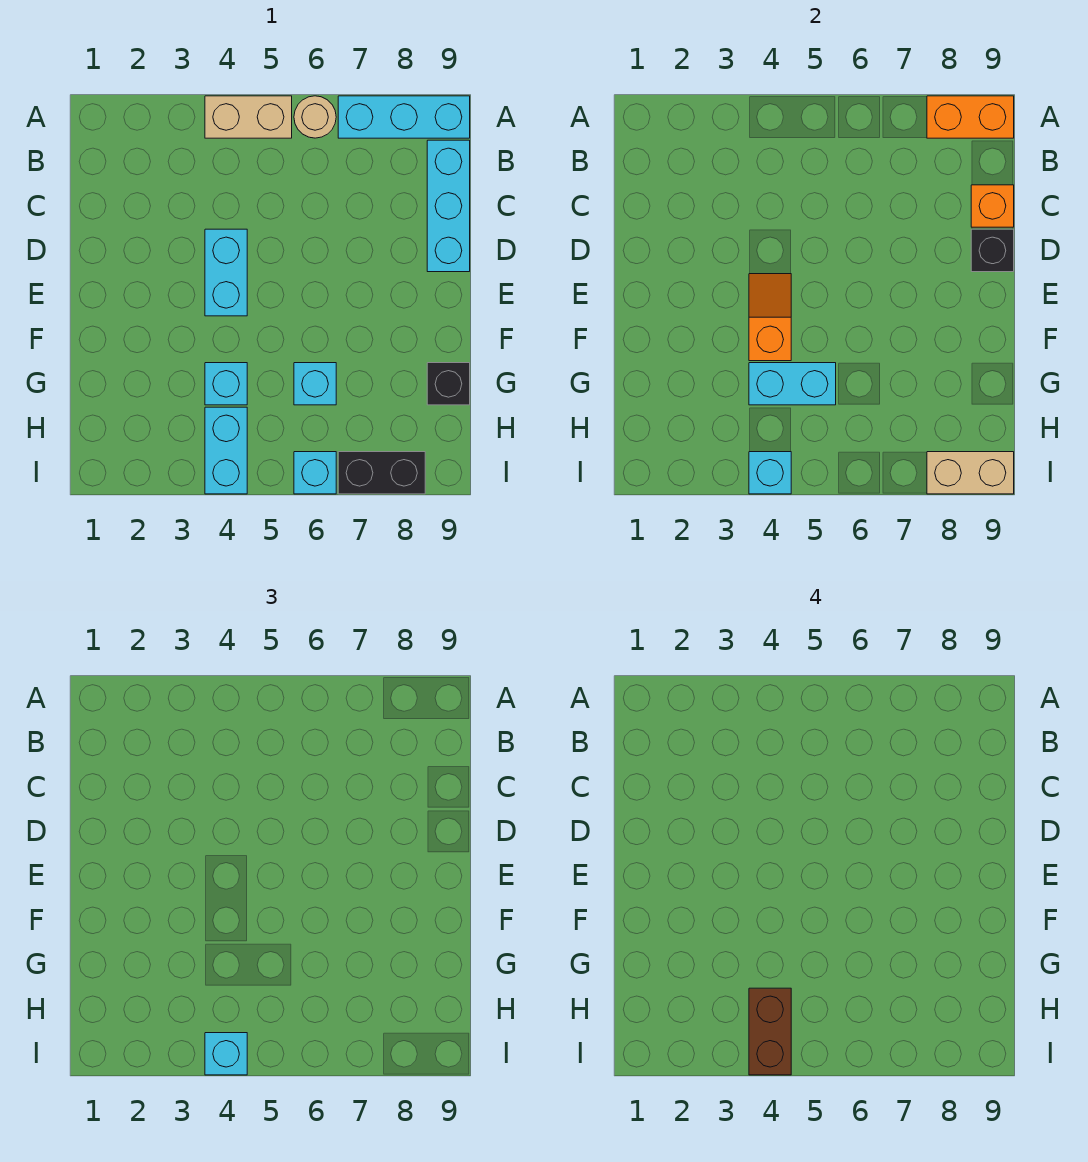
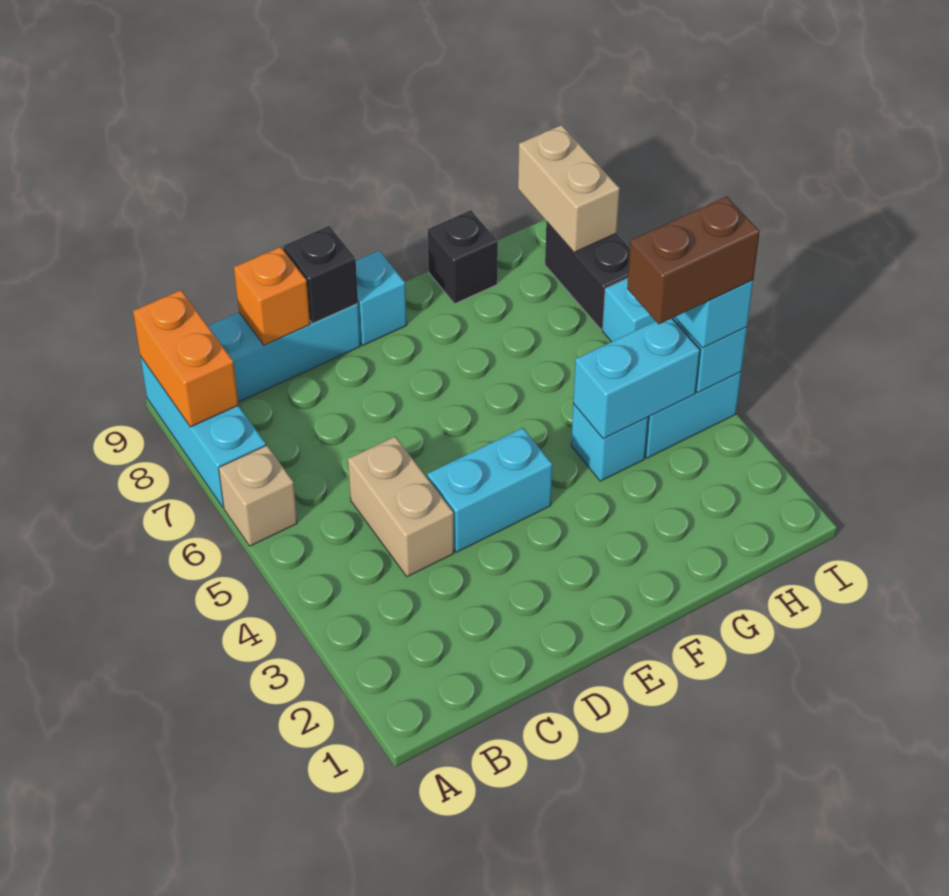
tan brick A4:A5 level 1 -> tan brick C4:C5 level 1
tan round brick A6 level 1 -> tan brick A6 level 1
orange slope E4:F4 level 2 top F -> none
cyan brick G4:G5 level 2 -> cyan brick G4:H4 level 2
cyan brick G6 level 1 -> cyan brick E9 level 1

